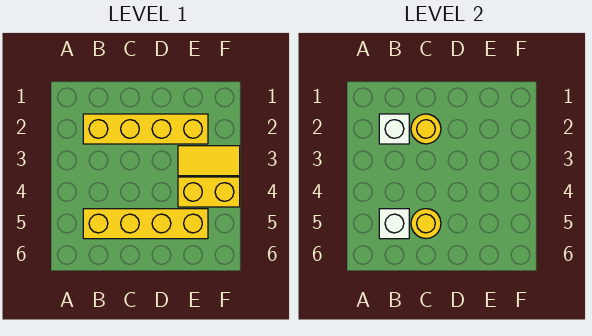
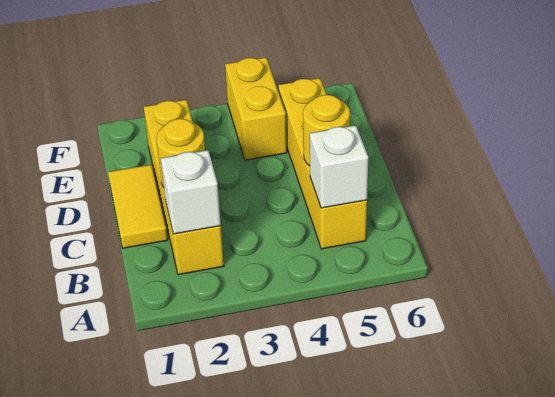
yellow tile E3:F3 level 1 -> yellow tile C1:D1 level 1

